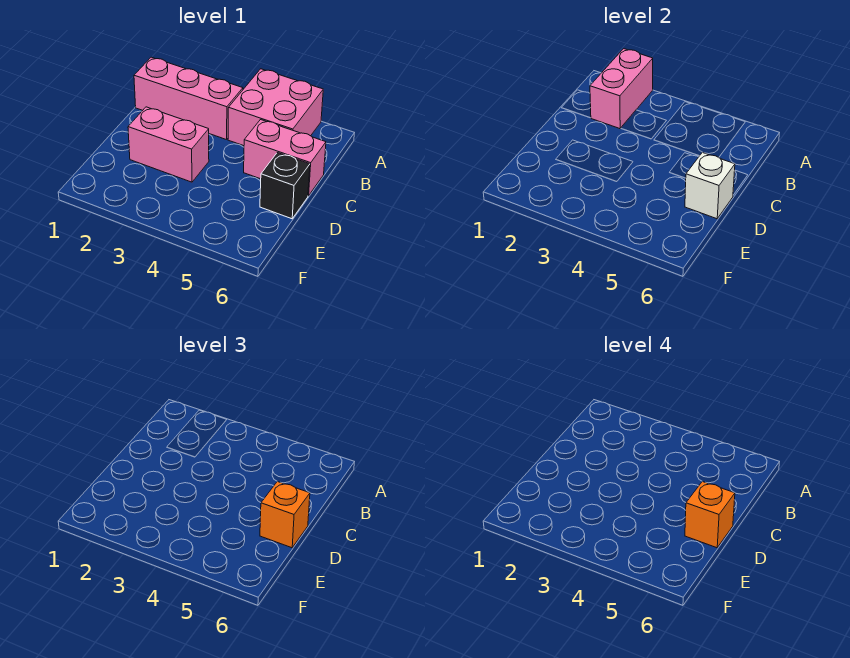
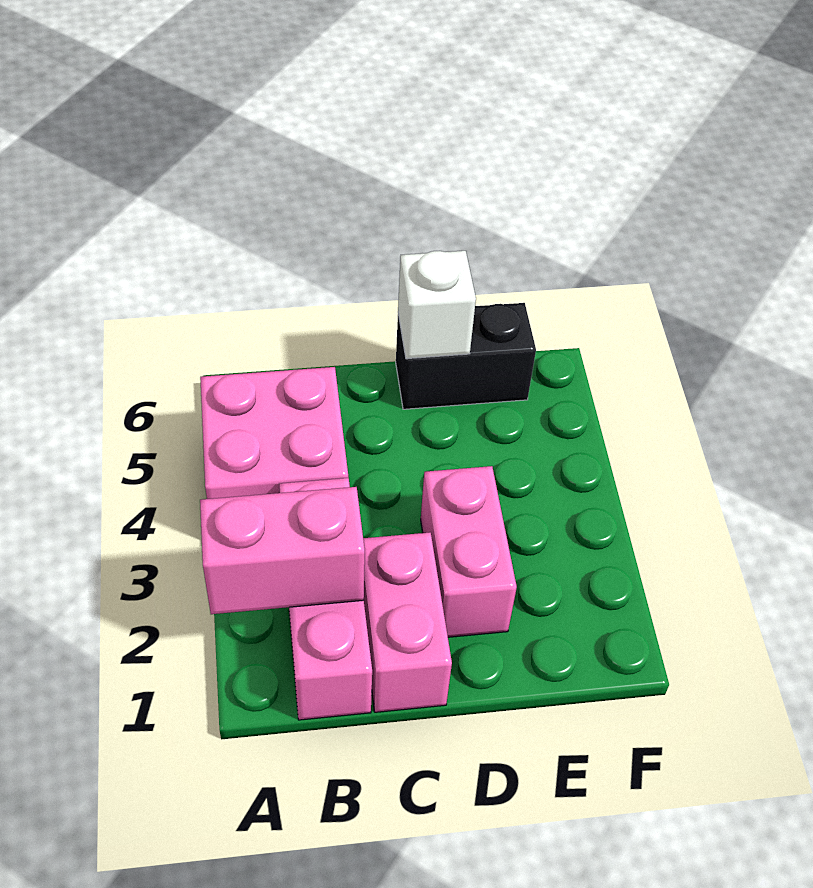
pink brick C5:C6 level 1 -> pink brick C1:C2 level 1
black brick D6 level 1 -> black brick D6:E6 level 1
orange brick D6 level 3 -> none
orange brick D6 level 4 -> none

